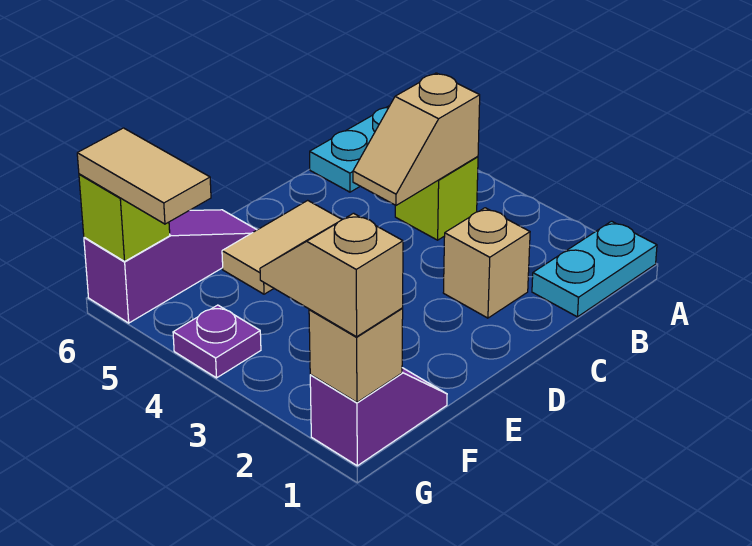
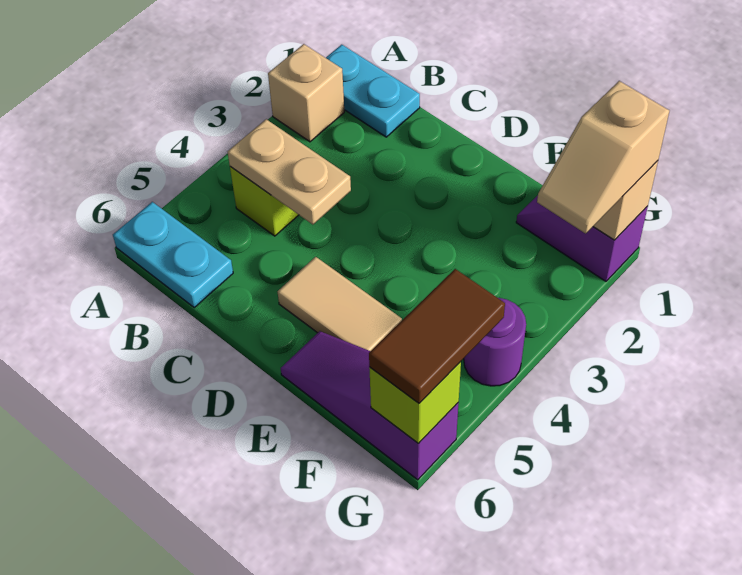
tan slope B4:C4 level 2 top B -> tan plate B4:C4 level 2
tan brick C2 level 1 -> tan brick A2 level 1
purple plate G4 level 1 -> purple round brick G4 level 1
tan tile G5:G6 level 3 -> brown tile G5:G6 level 3

